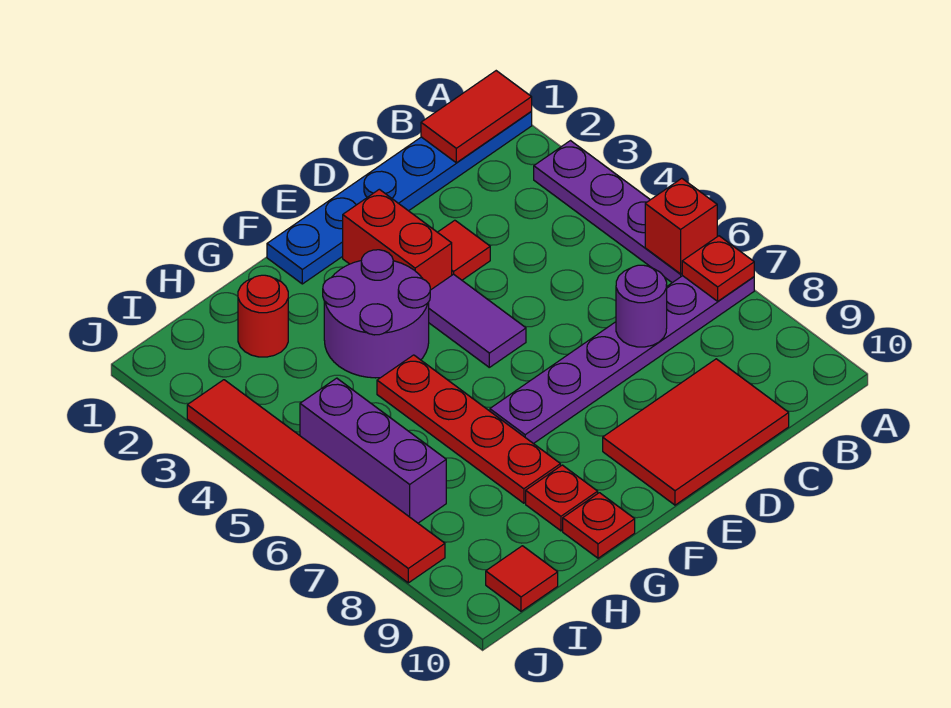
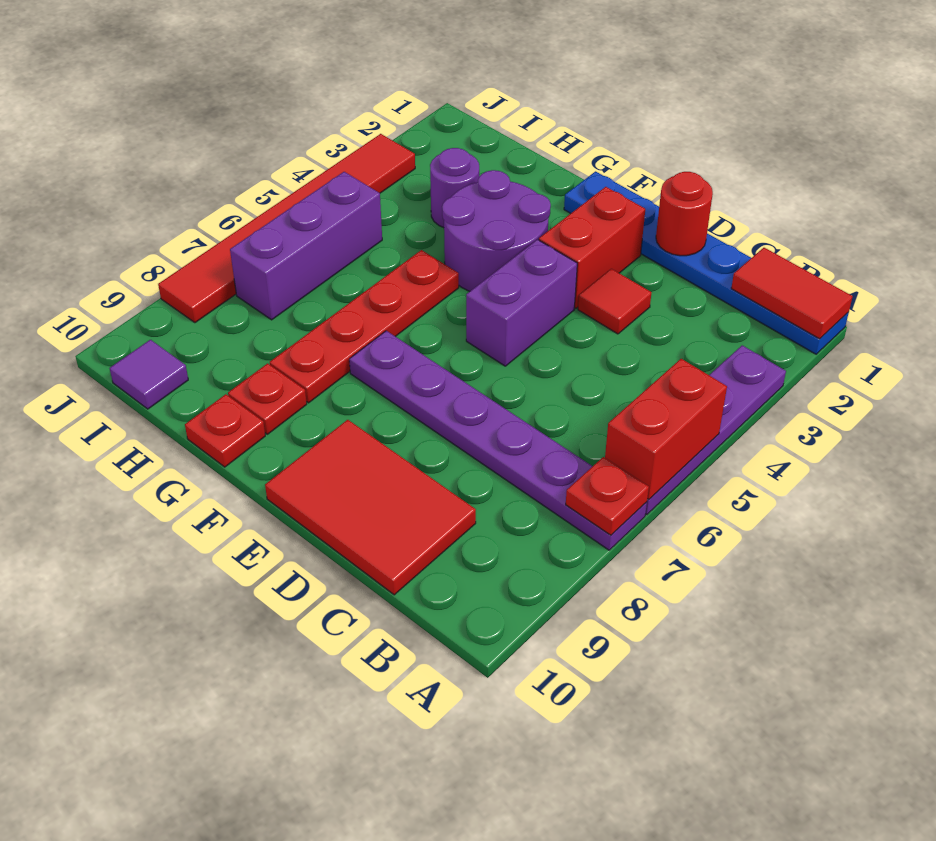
red brick A6 level 2 -> red brick A5:A6 level 2
purple round brick C7 level 2 -> purple round brick H3 level 1
purple tile E4:E5 level 1 -> purple brick E4:E5 level 1
red round brick H2 level 1 -> red round brick D1 level 2
red tile I10 level 1 -> purple tile I10 level 1

